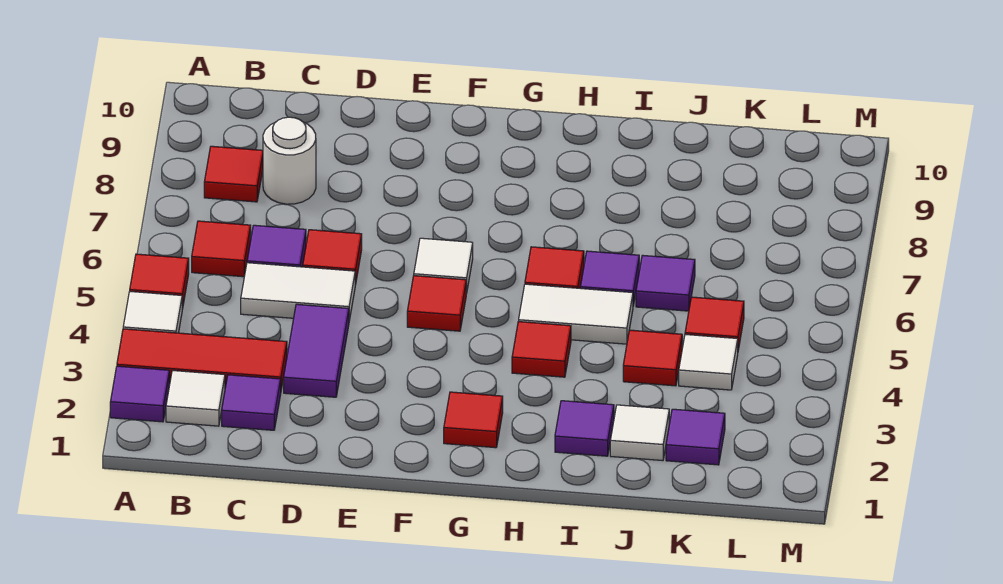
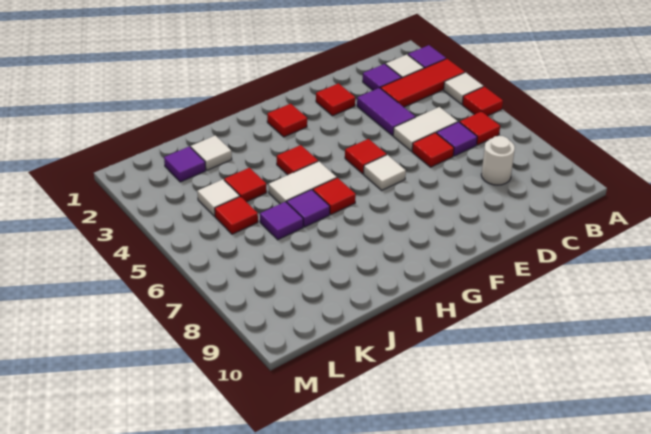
red tile B8 level 1 -> red tile E2 level 1
purple tile I2 level 1 -> none

